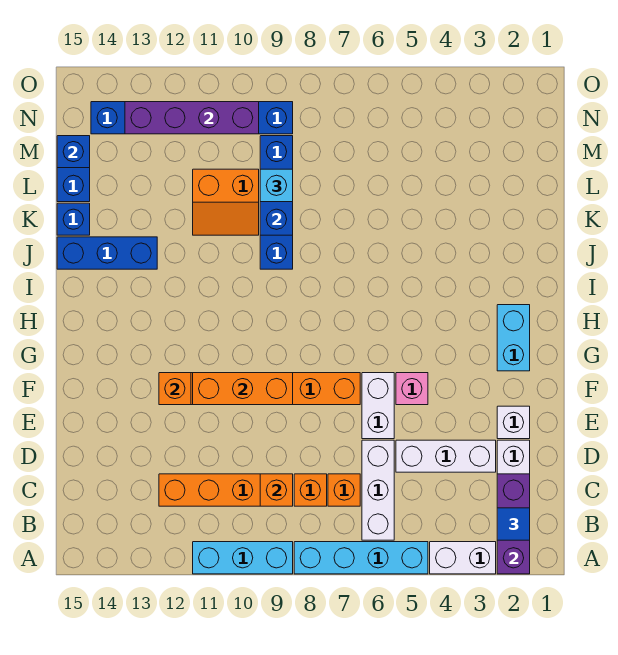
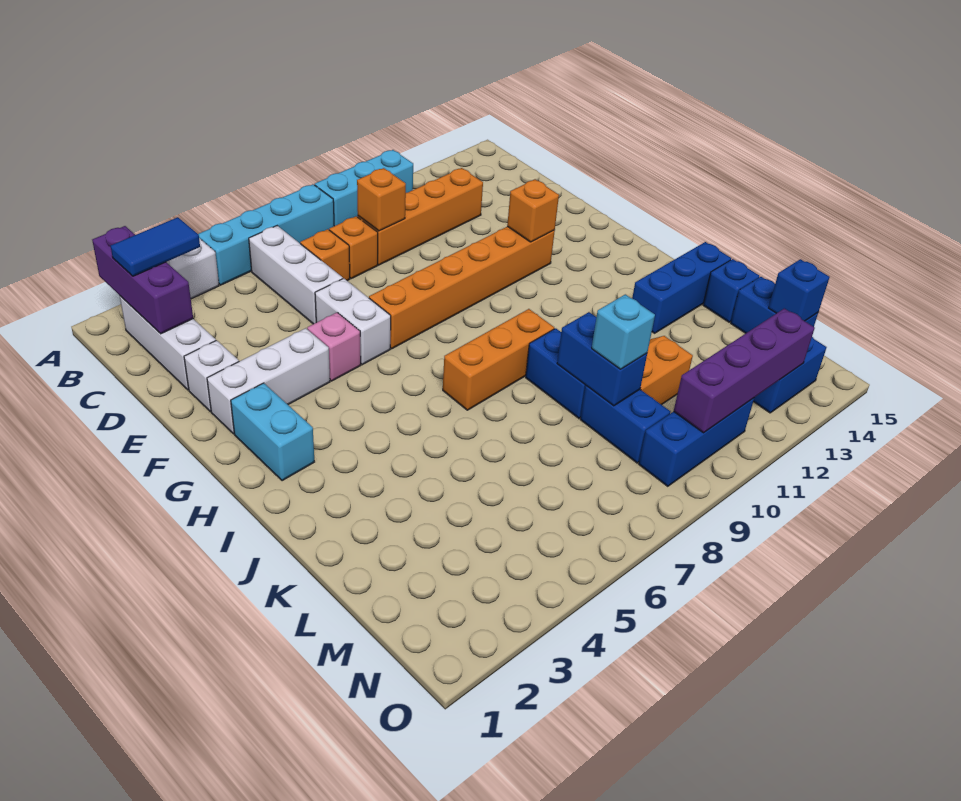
blue tile B2 level 3 -> blue tile B2:B3 level 3
white brick D3:D5 level 1 -> white brick F2:F4 level 1
orange brick F9:F11 level 2 -> orange brick I7:I9 level 1

